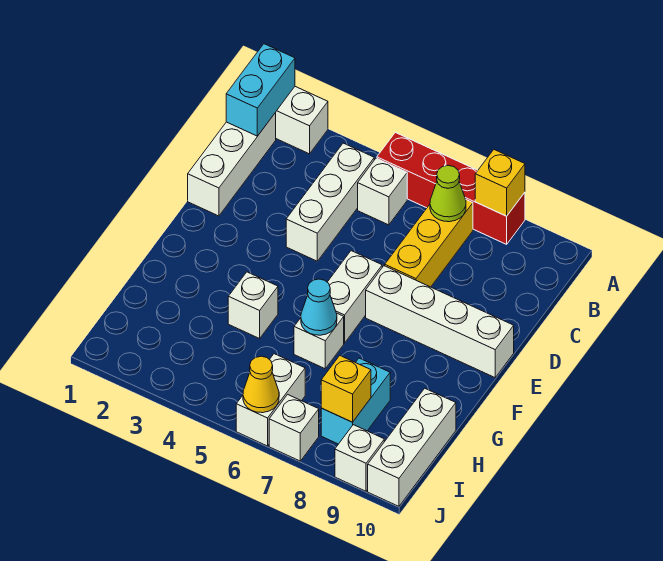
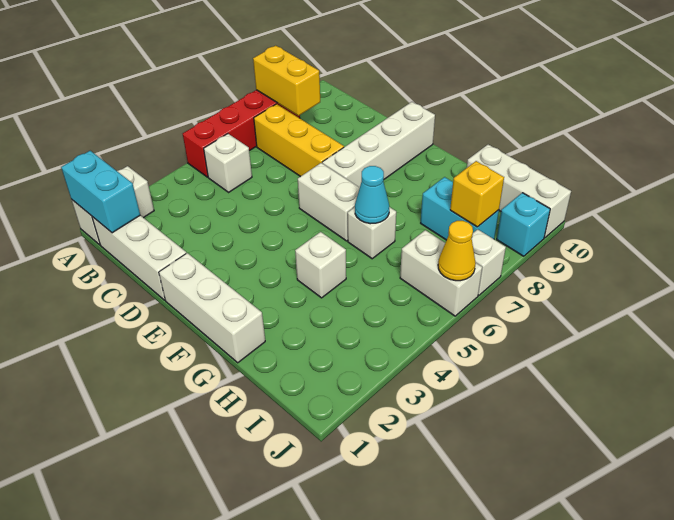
yellow brick A8 level 2 -> yellow brick A8:B8 level 2
white brick B4:D4 level 1 -> white brick E1:G1 level 1
lime cone B7 level 2 -> none
white brick J9 level 1 -> cyan brick J9 level 1

